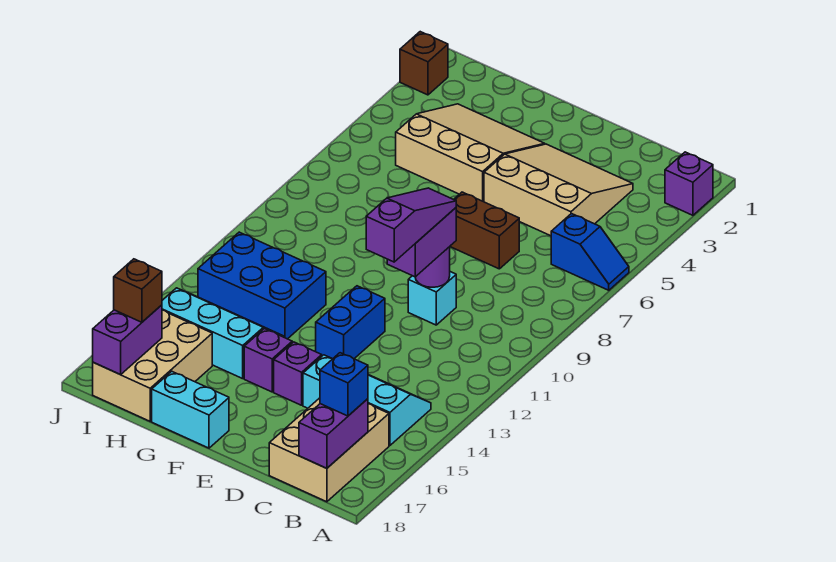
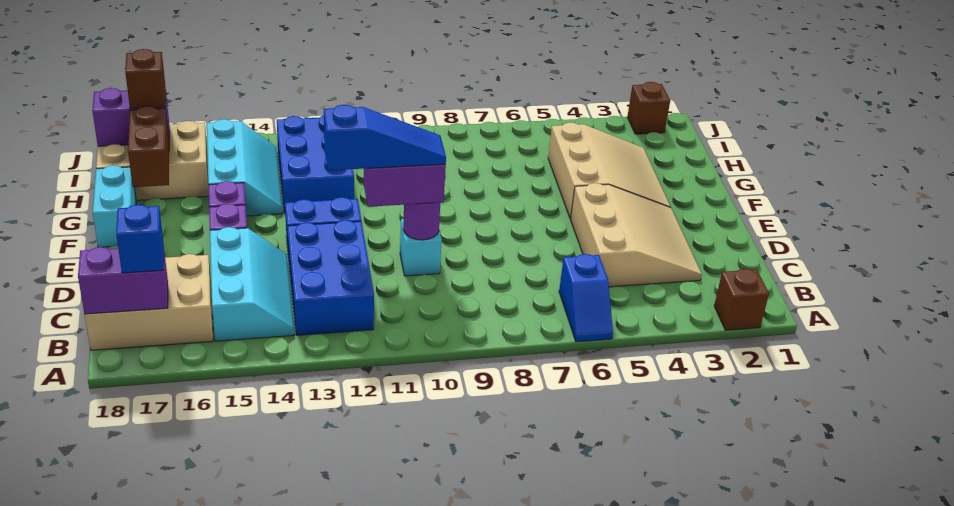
purple brick A2 level 1 -> brown brick A2 level 1
none -> blue brick B12:D13 level 1
brown brick D7:E7 level 1 -> brown brick G17:H17 level 2
purple slope D10:D12 level 4 top 12 -> blue slope D10:D12 level 4 top 12

